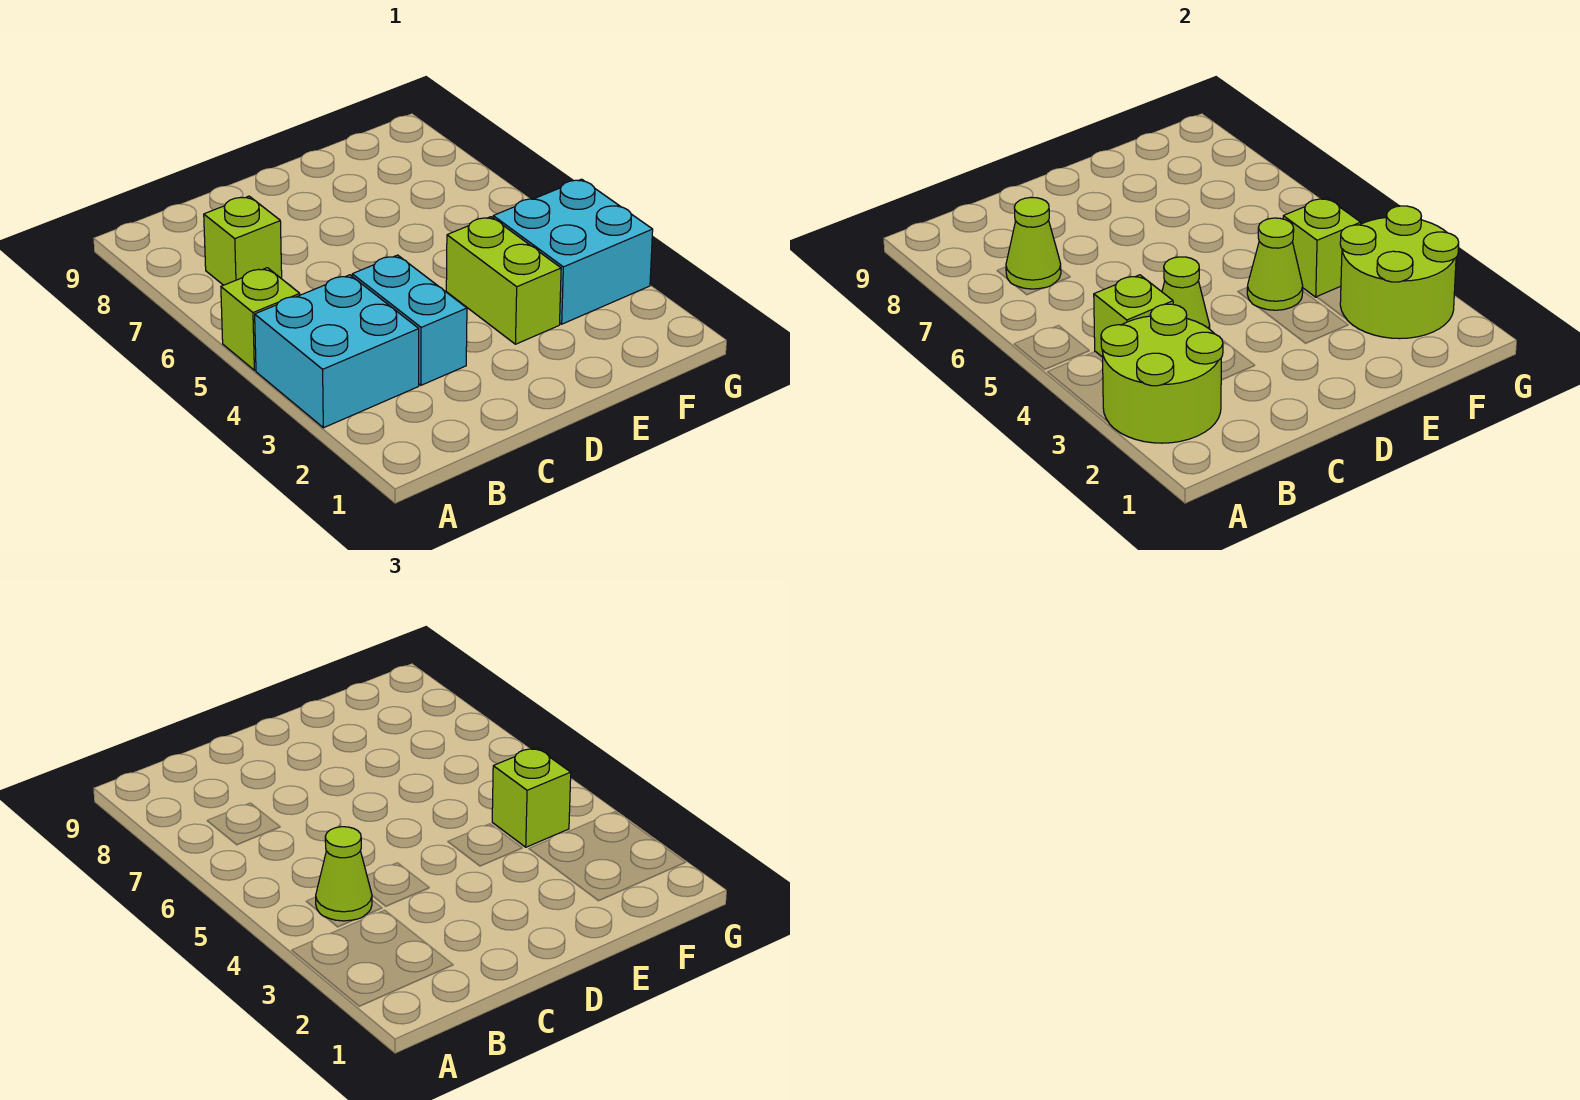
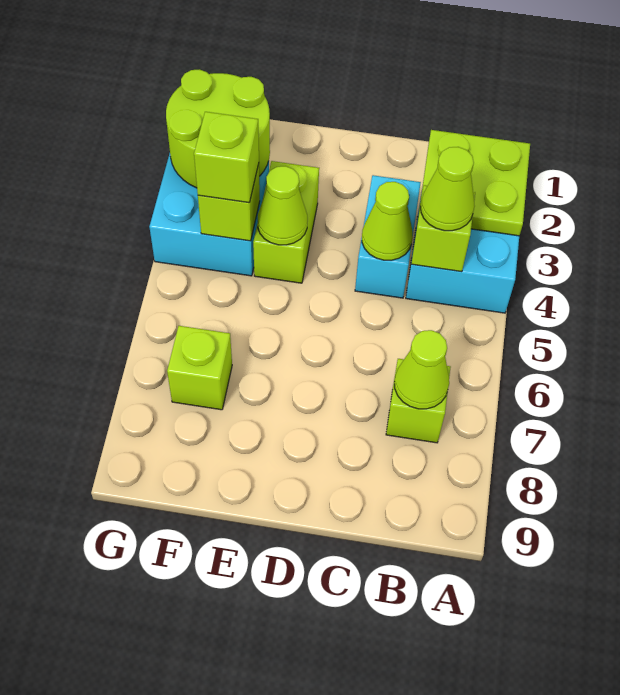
lime round brick A2:B3 level 2 -> lime plate A2:B3 level 2
lime brick A5 level 1 -> lime brick F7 level 1

